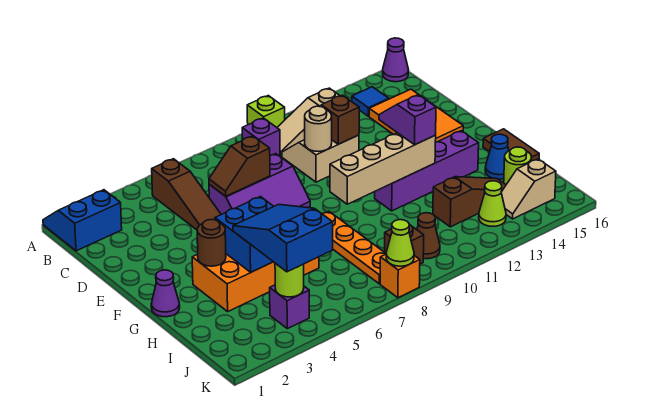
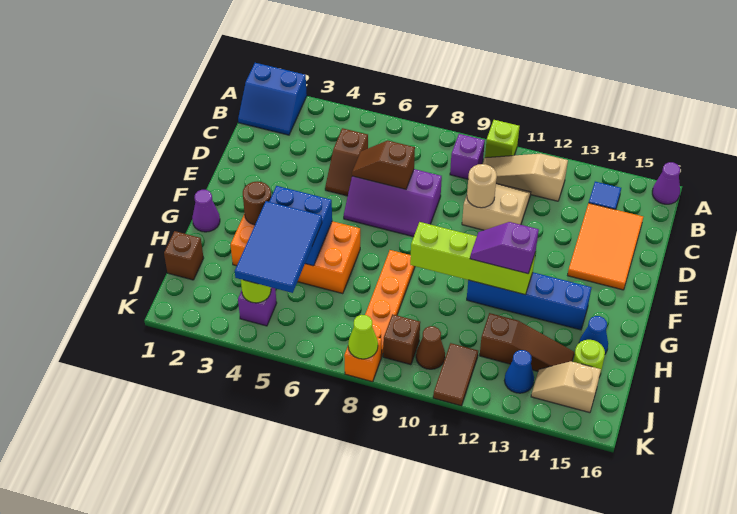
blue slope A1:B2 level 1 top B -> blue slope A1:B2 level 1 top A
brown slope B5:D5 level 1 top B -> brown slope C5:D5 level 1 top C
brown brick D11 level 2 -> brown brick I1 level 1
purple slope F12:G12 level 3 top G -> purple slope G11:G12 level 3 top 12
tan brick G9:G12 level 2 -> lime brick G9:G12 level 2
purple brick G11:G14 level 1 -> blue brick G11:G14 level 1
brown tile G16:H16 level 1 -> brown tile J11:K11 level 1
blue slope H4:J5 level 3 top J -> blue tile H4:J5 level 3
lime cone J13 level 1 -> blue cone J13 level 1

